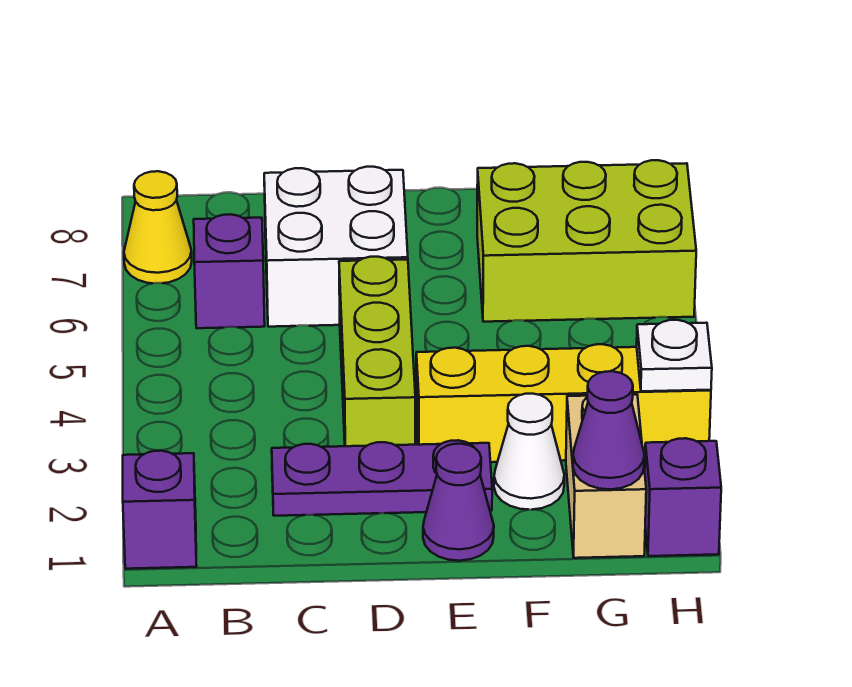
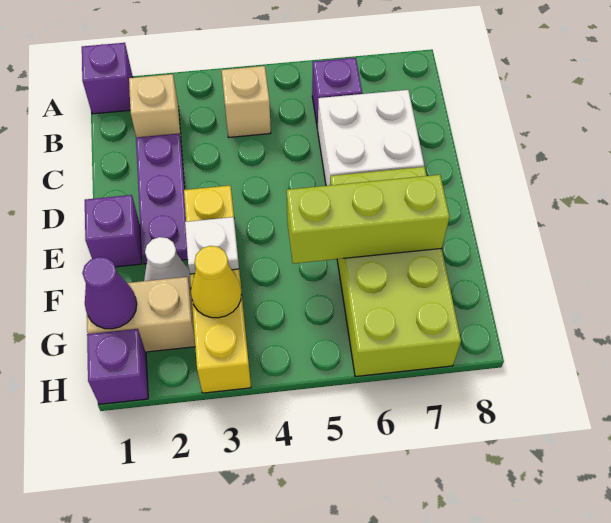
yellow cone A7 level 1 -> yellow cone G3 level 2
none -> tan brick B2 level 1
none -> tan brick B4 level 1
lime brick D3:D5 level 1 -> lime brick F5:F7 level 2
purple cone E1 level 1 -> purple brick E1 level 1
lime brick F6:H7 level 1 -> lime brick E6:H7 level 1
white plate H3 level 2 -> white plate F3 level 2

